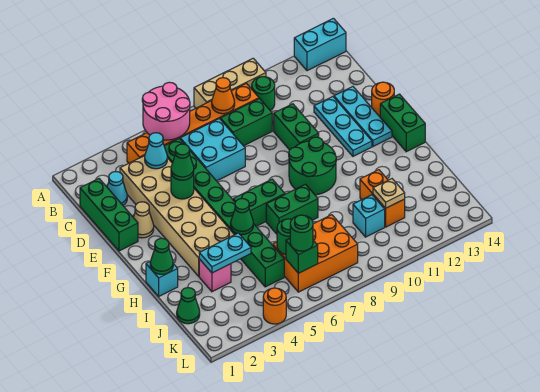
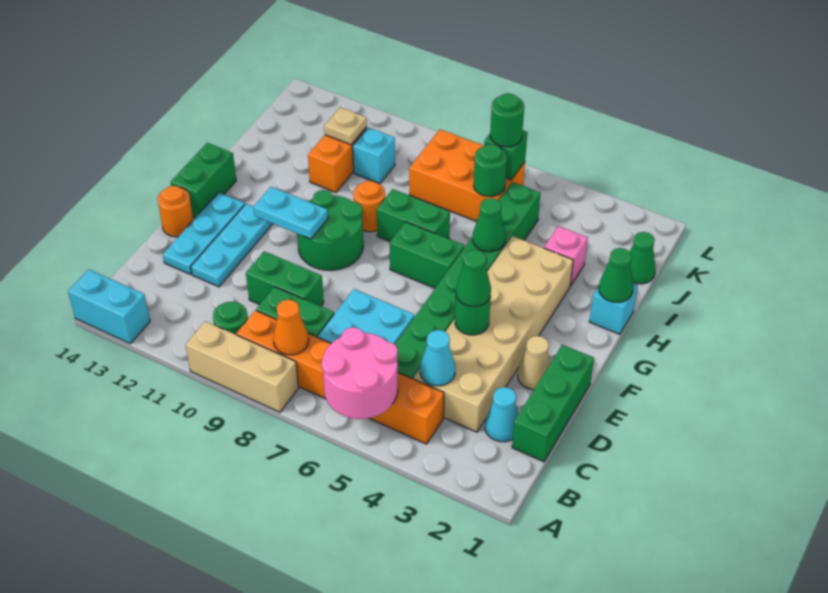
green brick D10:E10 level 1 -> green brick D9:D10 level 1
cyan plate I3:I4 level 2 -> cyan plate F10:F11 level 2
orange round brick L4 level 1 -> orange round brick H9 level 1

